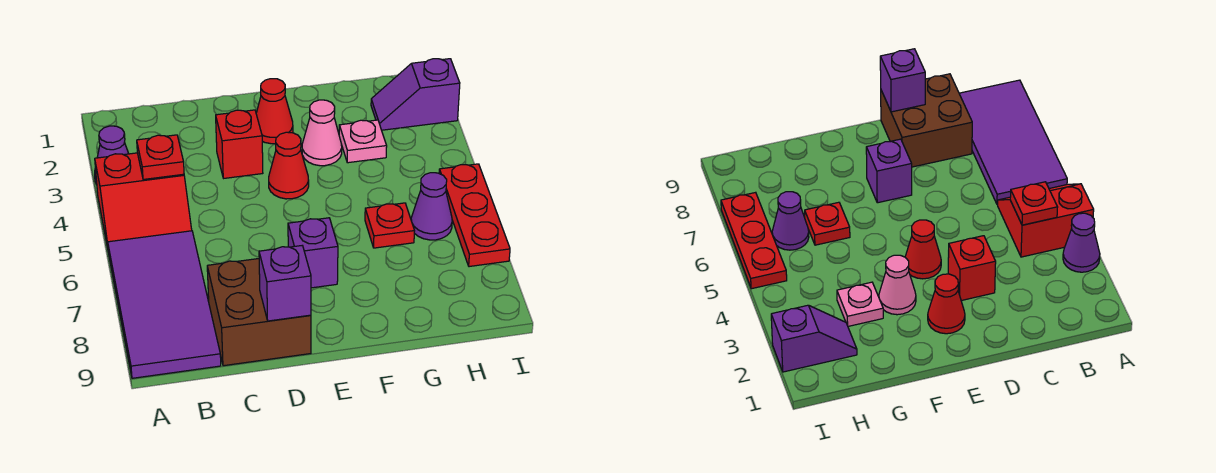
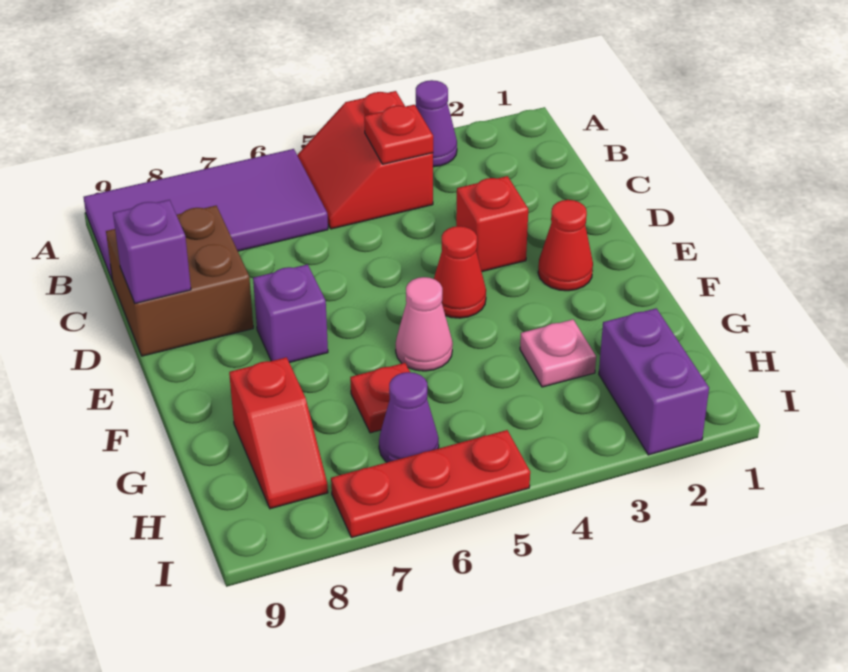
pink cone F3 level 1 -> pink cone F5 level 1
none -> red slope G8:H8 level 1 top G
purple slope H2:I2 level 1 top I -> purple brick H2:I2 level 1

